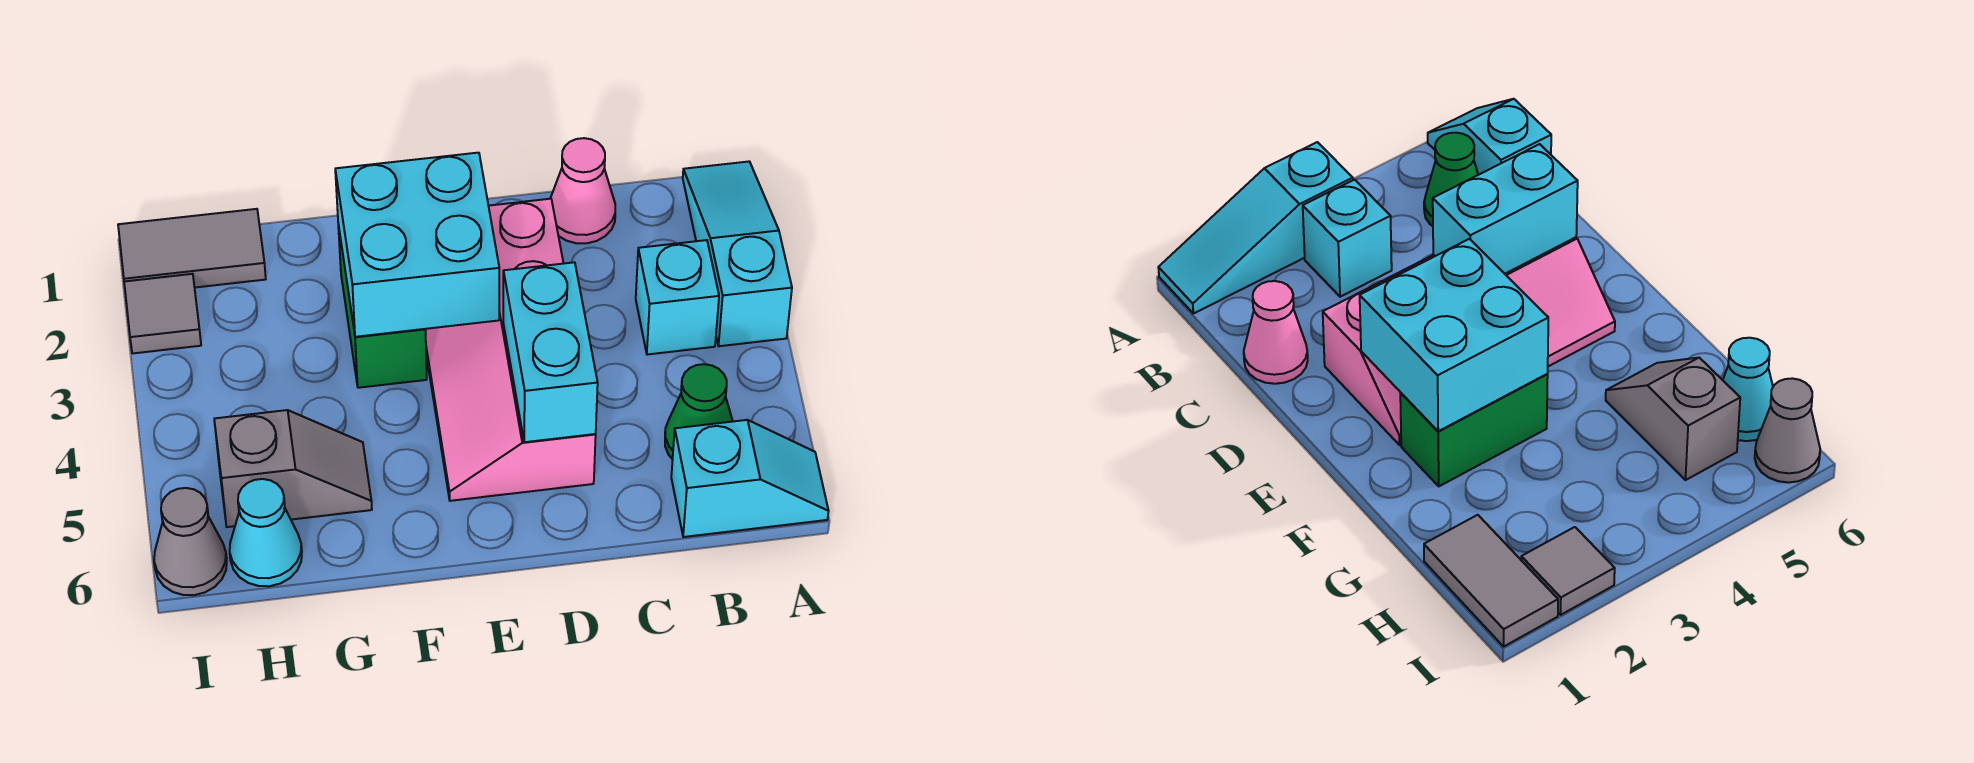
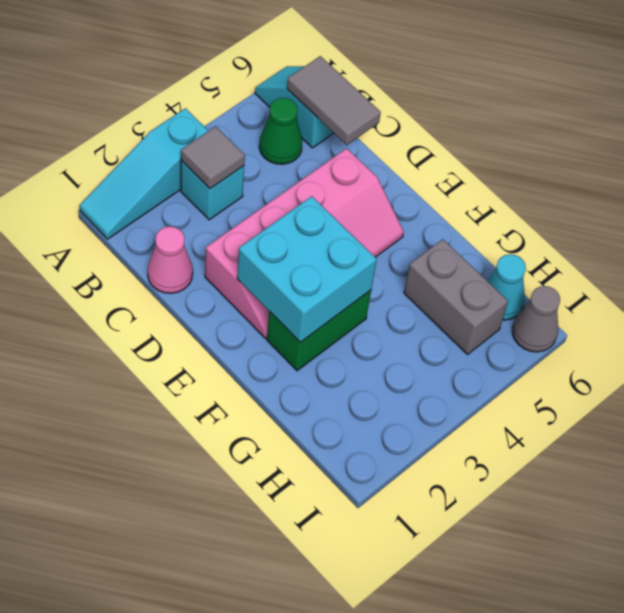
cyan brick D4:D5 level 2 -> none
grey slope G5:H5 level 1 top H -> grey brick G5:H5 level 1
grey tile H1:I1 level 1 -> grey tile B6:C6 level 2
grey tile I2 level 1 -> grey tile B3 level 2

